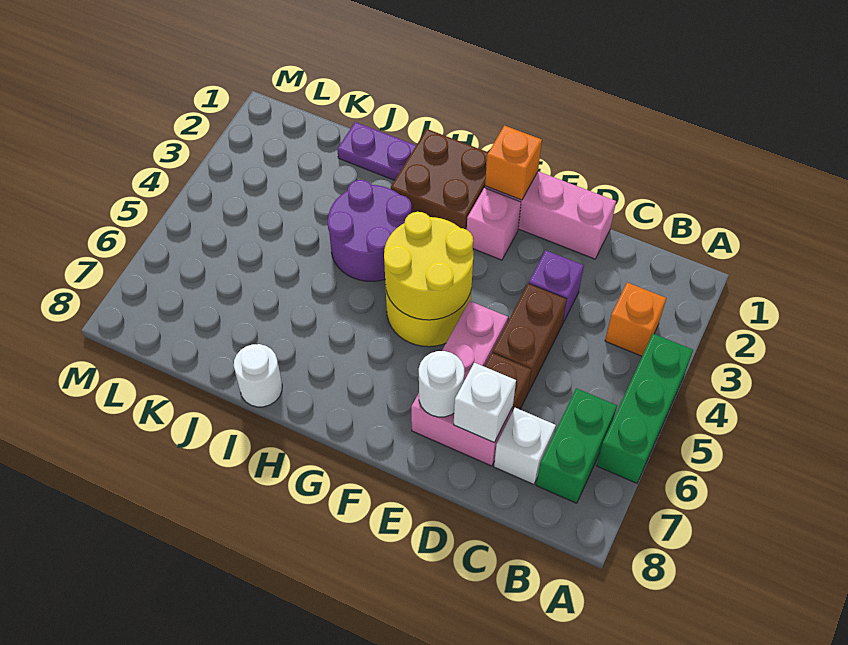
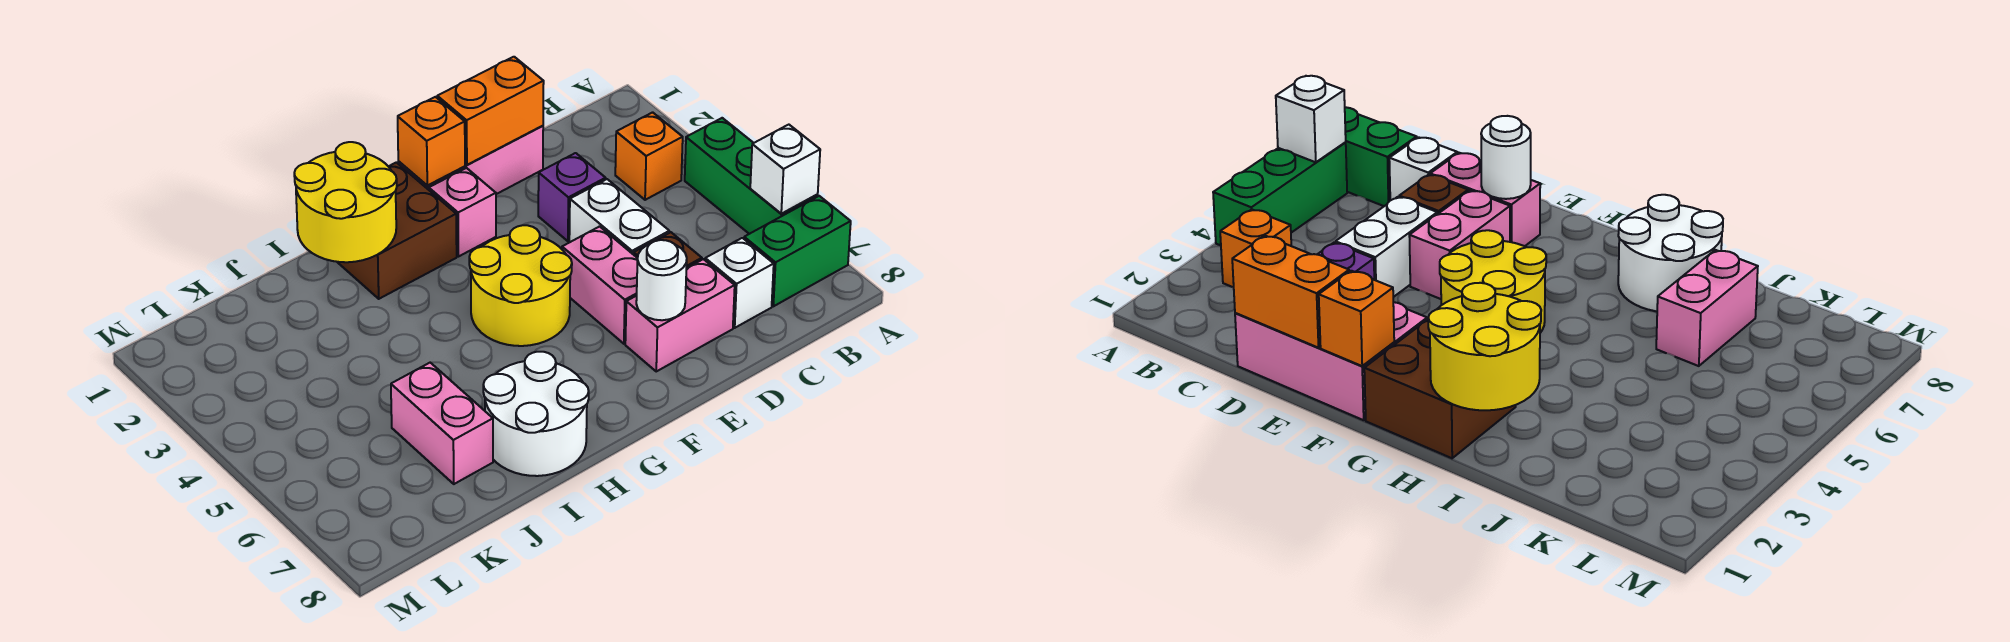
green brick B6:B7 level 1 -> green brick A7:B7 level 1
none -> orange brick D1:E1 level 2
brown brick D4:D5 level 1 -> white brick D4:D5 level 1
white brick D7 level 2 -> white brick A6 level 2
yellow round brick F4:G5 level 2 -> yellow round brick H1:I2 level 2
purple round brick H3:I4 level 1 -> none
purple plate I1:J1 level 1 -> none
white round brick I8 level 1 -> white round brick H7:I8 level 1
none -> pink brick J6:J7 level 1

